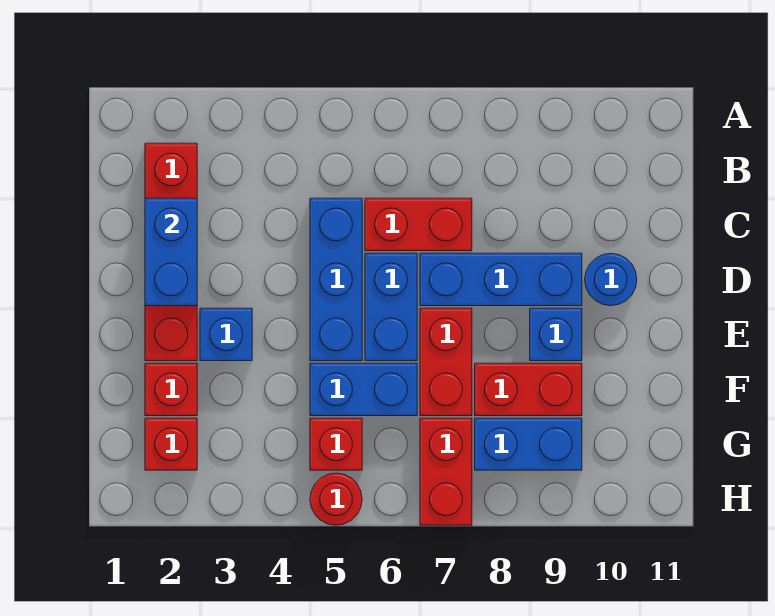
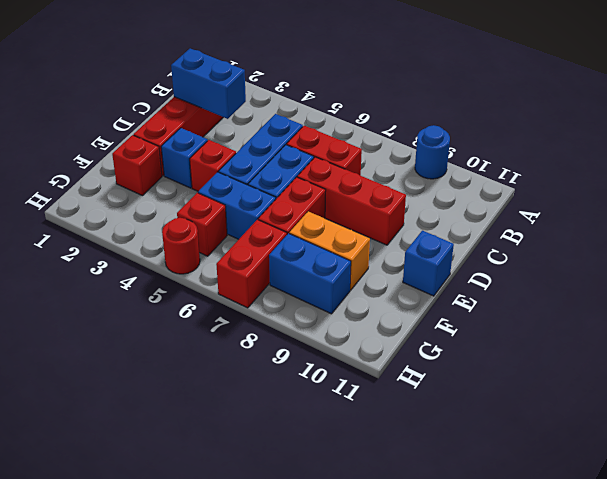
blue brick C2:D2 level 2 -> blue brick C2:C3 level 2
blue brick D7:D9 level 1 -> red brick D7:D9 level 1
blue round brick D10 level 1 -> blue round brick A9 level 1
blue brick E9 level 1 -> blue brick E11 level 1
red brick F8:F9 level 1 -> orange brick F8:F9 level 1
red brick G2 level 1 -> red brick E4 level 1

